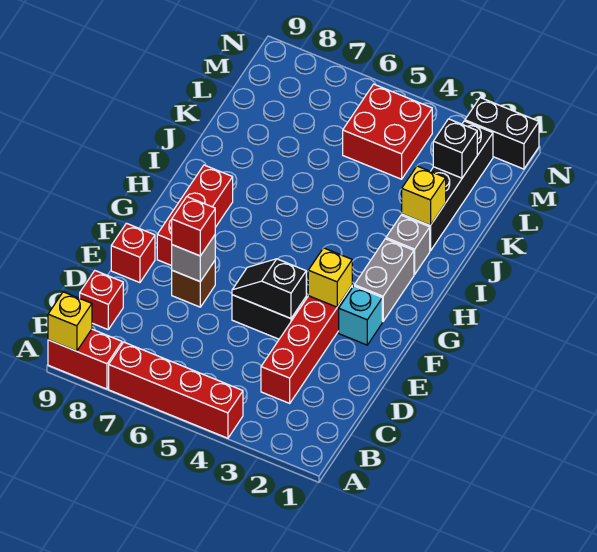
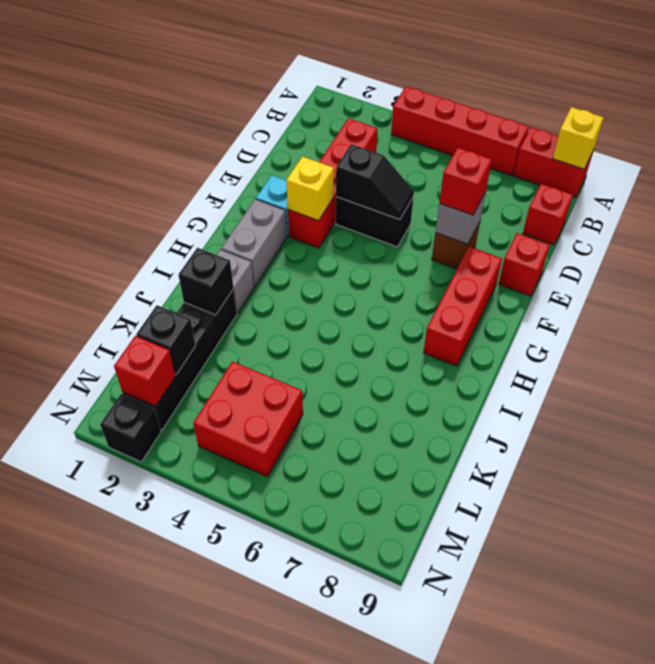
yellow brick J2 level 2 -> black brick J2 level 2
none -> red brick M2 level 2
black brick N1:N2 level 1 -> black brick N2 level 1

